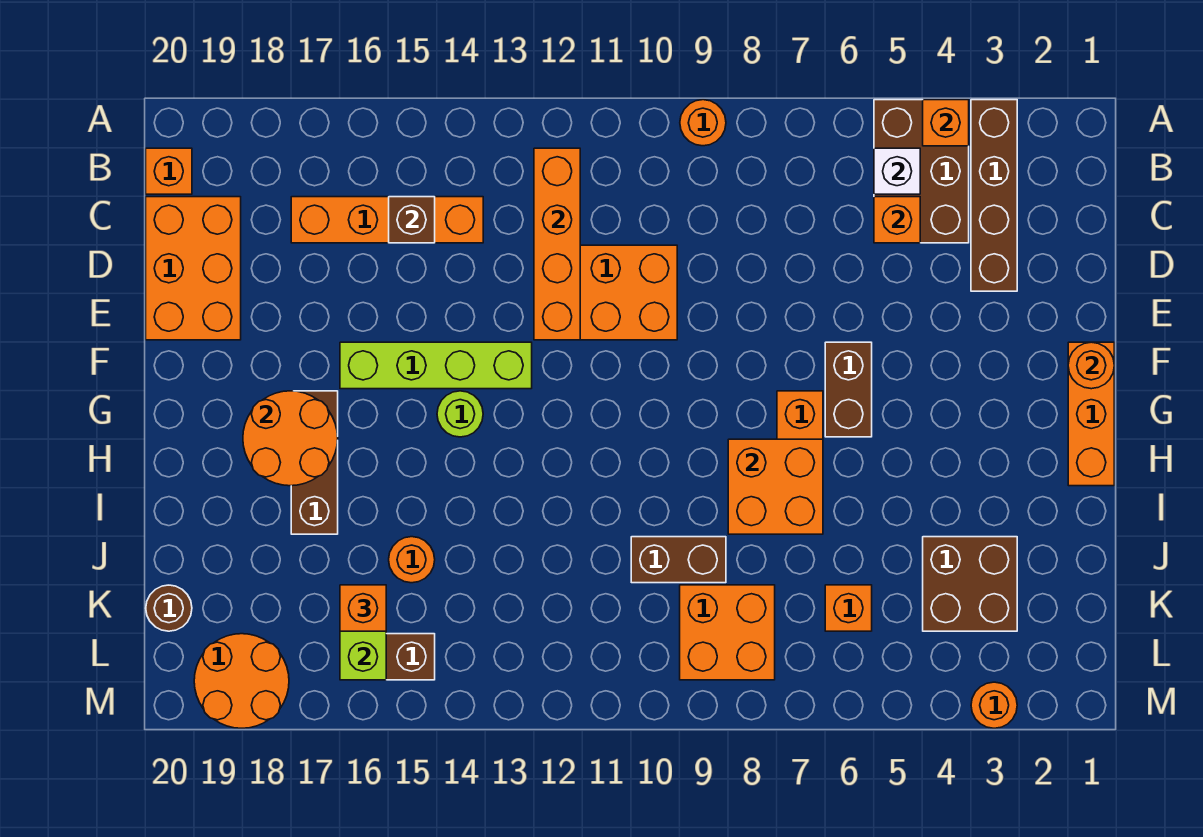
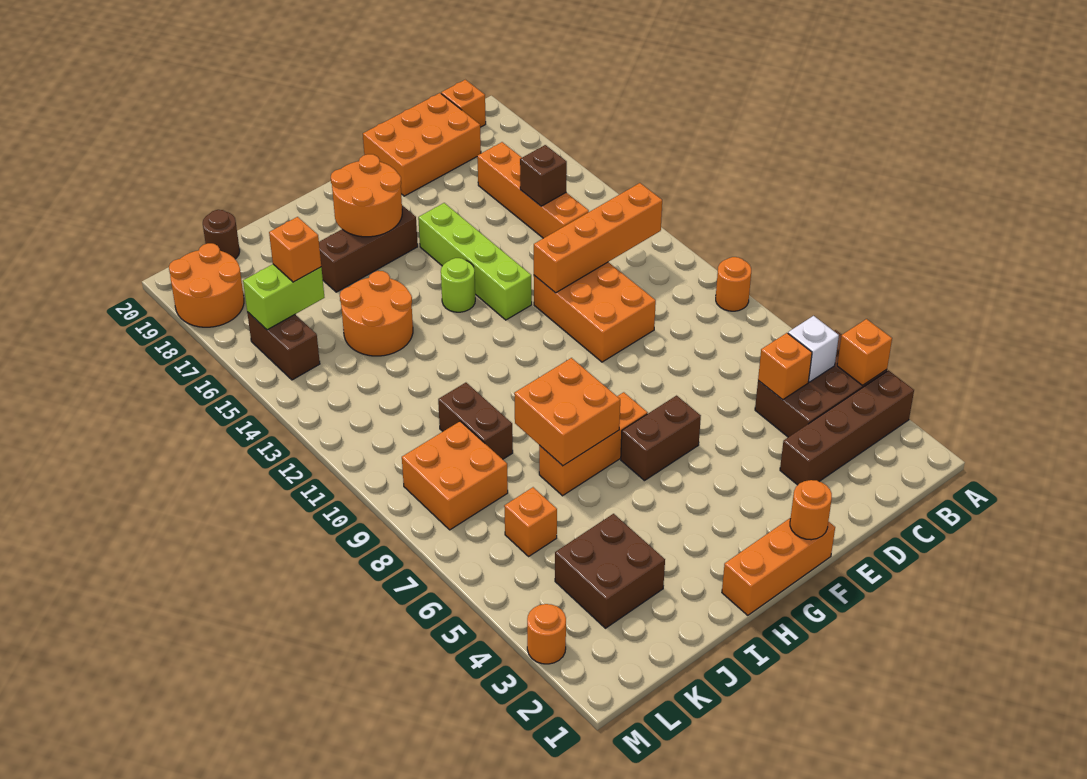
orange round brick J15 level 1 -> orange round brick I14:J15 level 1

